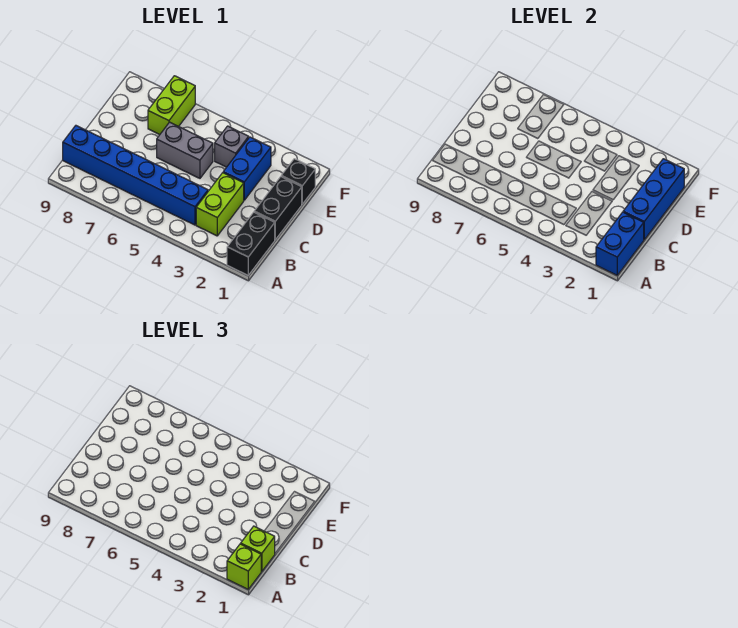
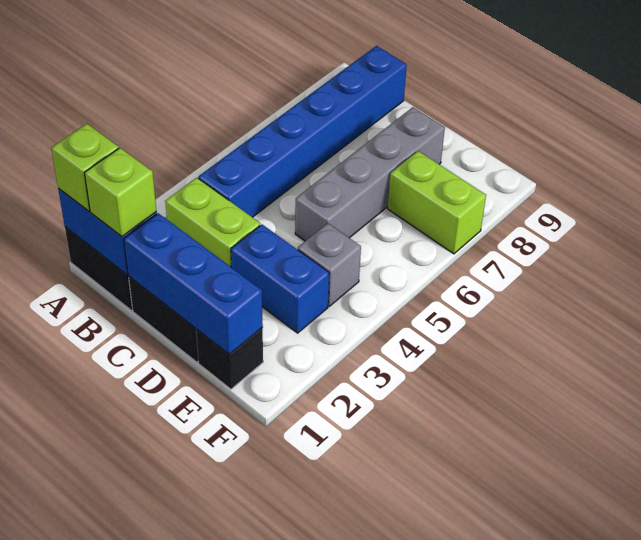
grey brick D5:D6 level 1 -> grey brick D5:D8 level 1

